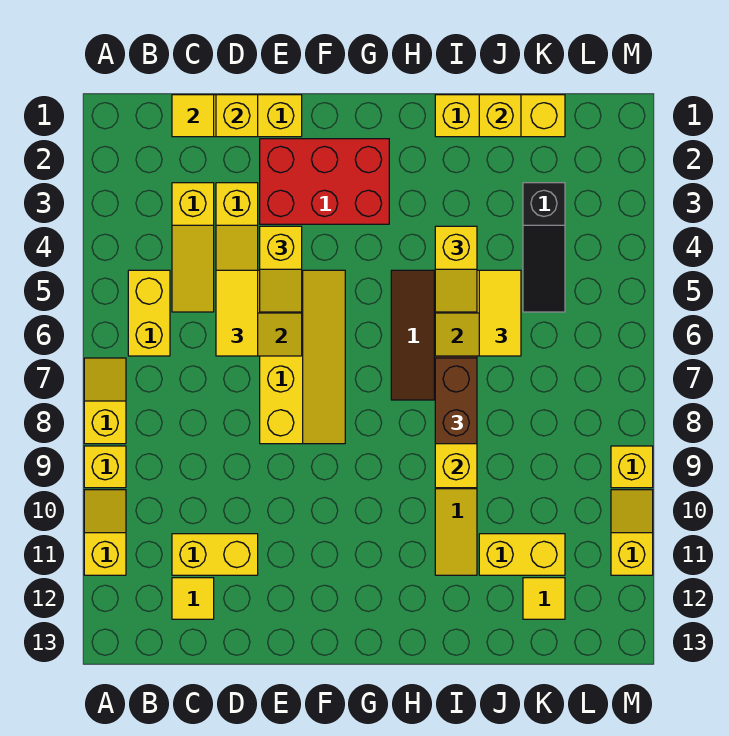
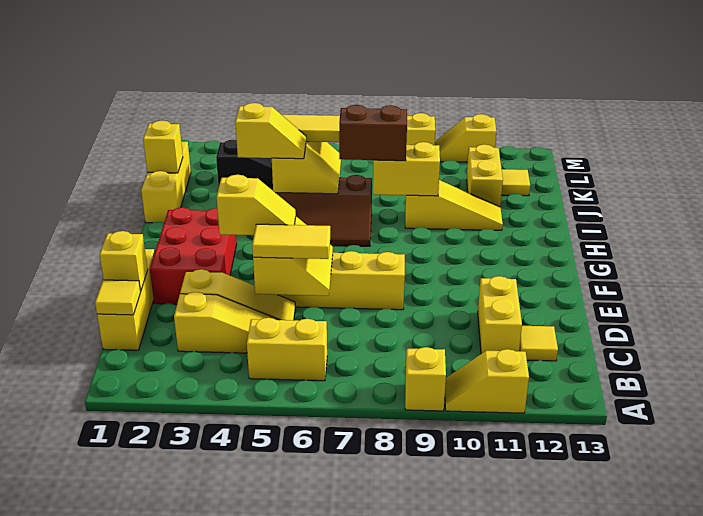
yellow slope A7:A8 level 1 top 8 -> none

